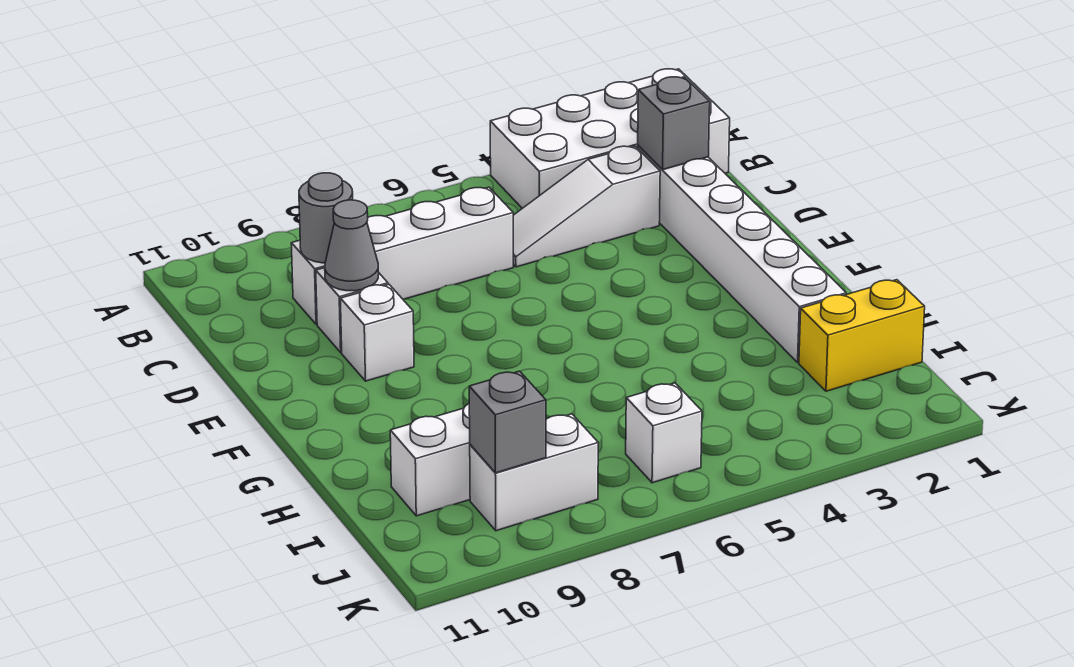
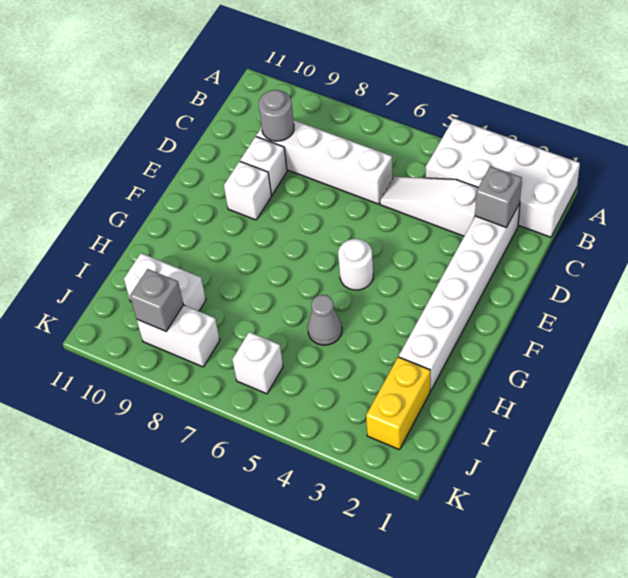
grey cone D9 level 2 -> grey cone H5 level 1
none -> white round brick F5 level 1
yellow brick I1:I2 level 1 -> yellow brick I2:J2 level 1

